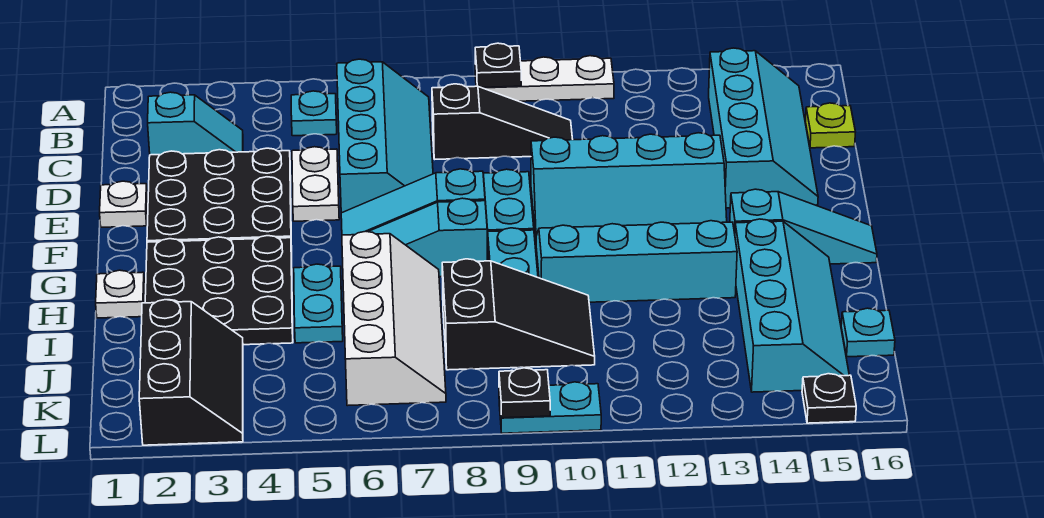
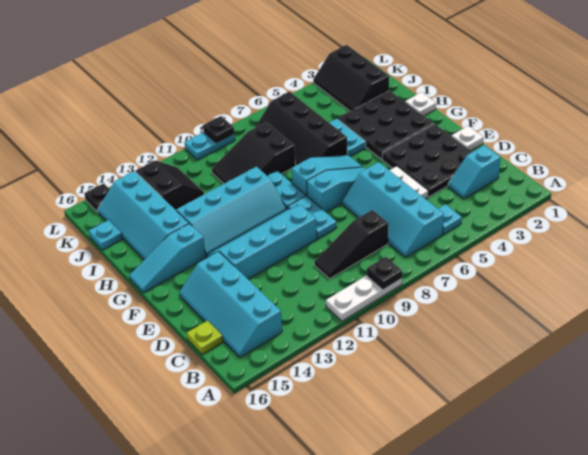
white slope H6:K7 level 1 top 6 -> black slope H6:K7 level 1 top 6
none -> black slope J12:K13 level 1 top 13

